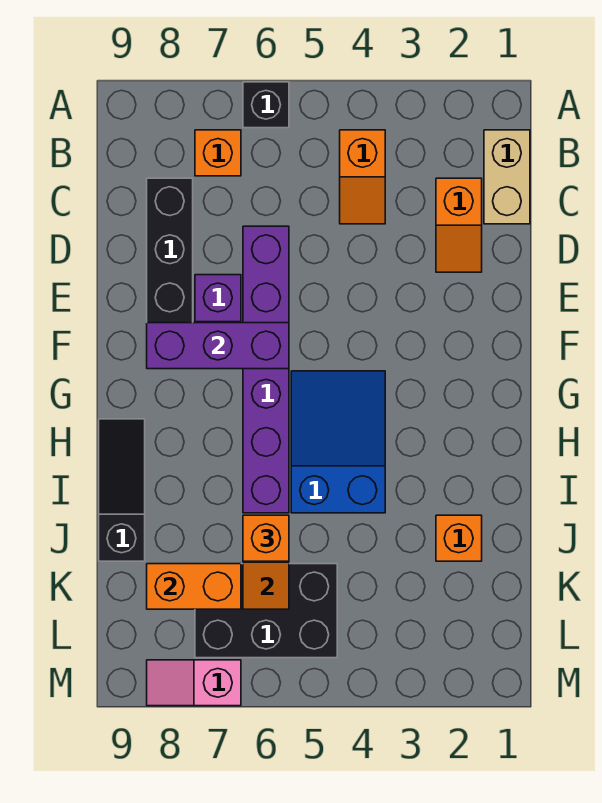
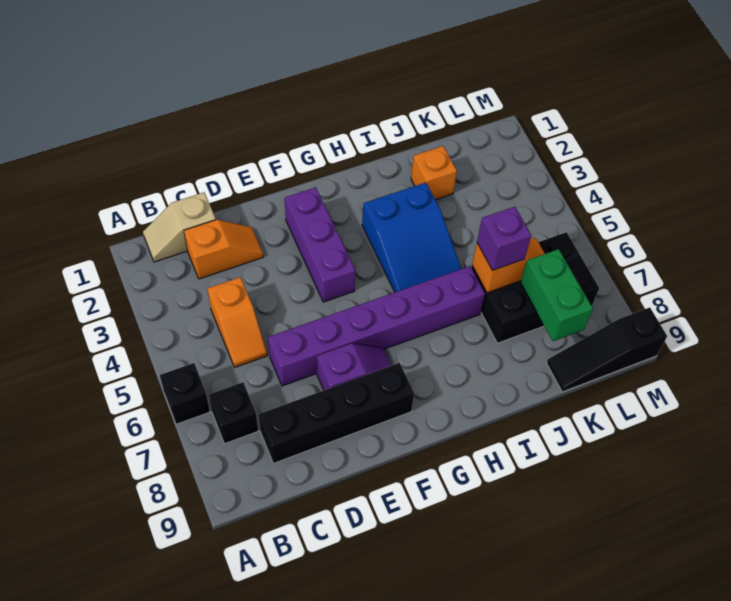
tan brick B1:C1 level 1 -> tan slope B1:C1 level 1 top C
orange slope B4:C4 level 1 top B -> orange slope C4:C5 level 1 top 4
orange brick B7 level 1 -> black brick B7 level 1
purple brick F6:F8 level 2 -> purple brick F2:F4 level 1
blue slope G4:I5 level 1 top I -> blue slope H3:I5 level 1 top 3
black slope H9:J9 level 1 top J -> black slope K9:M9 level 1 top M
orange brick J6 level 3 -> purple brick J6 level 3
black brick K5:L7 level 1 -> black brick J6:L7 level 1
orange brick K7:K8 level 2 -> green brick K7:K8 level 2
pink slope M7:M8 level 1 top 7 -> none

